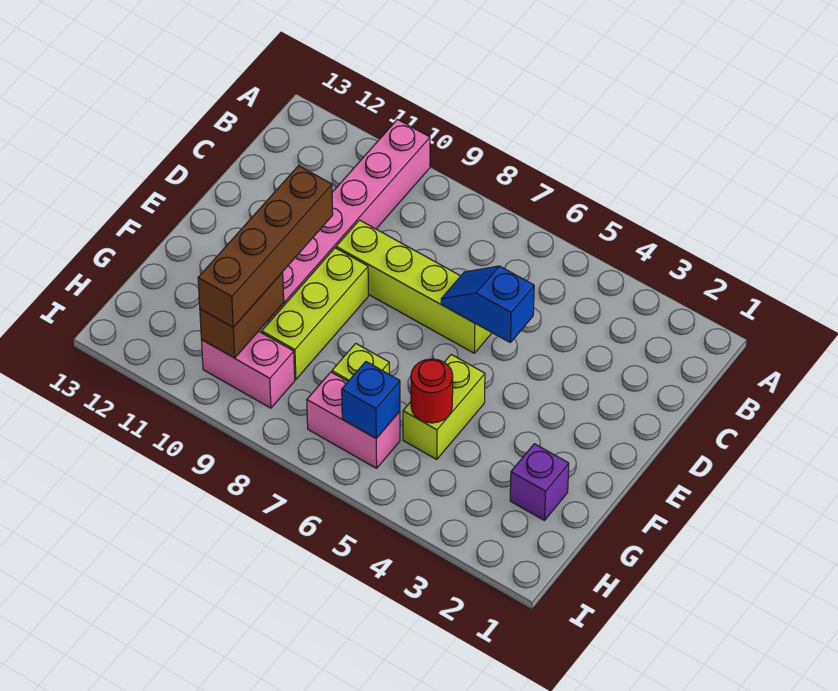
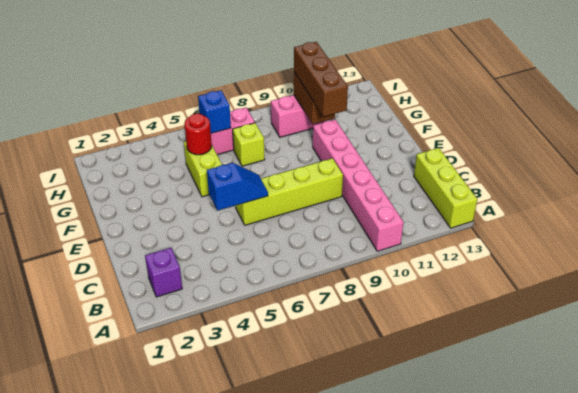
lime brick E9:G9 level 1 -> lime brick A13:C13 level 1
brown brick E10:H10 level 3 -> brown brick F10:H10 level 3
purple brick G2 level 1 -> purple brick B2 level 1

